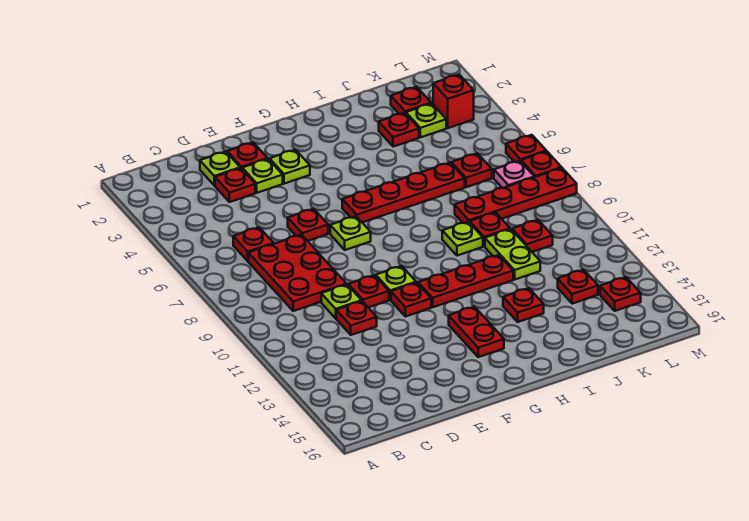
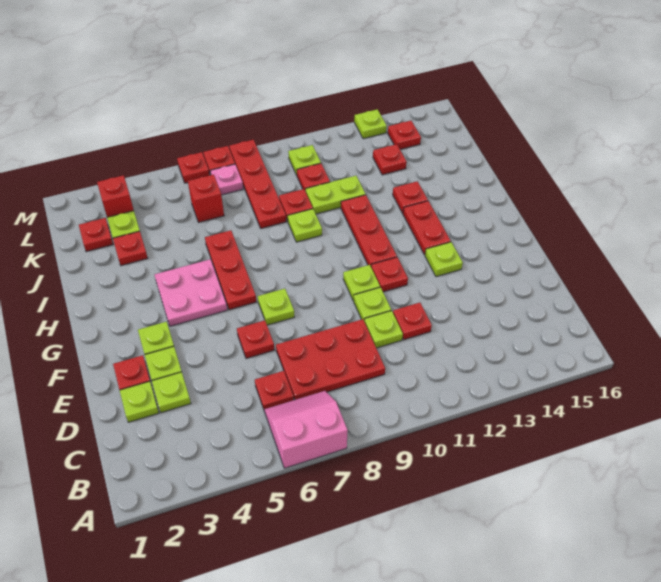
none -> pink slope A6:B7 level 1 top A
red plate D3 level 1 -> lime plate D3 level 1
red plate E10 level 1 -> lime plate E10 level 1
none -> lime plate F13 level 1
none -> pink plate G4:H5 level 1
red plate G6:J6 level 1 -> red plate G6:I6 level 1
red plate G13:G14 level 1 -> red plate G13:H13 level 1
red plate K6 level 1 -> red brick K6 level 1
none -> lime plate L10 level 1
none -> lime plate M13 level 1

